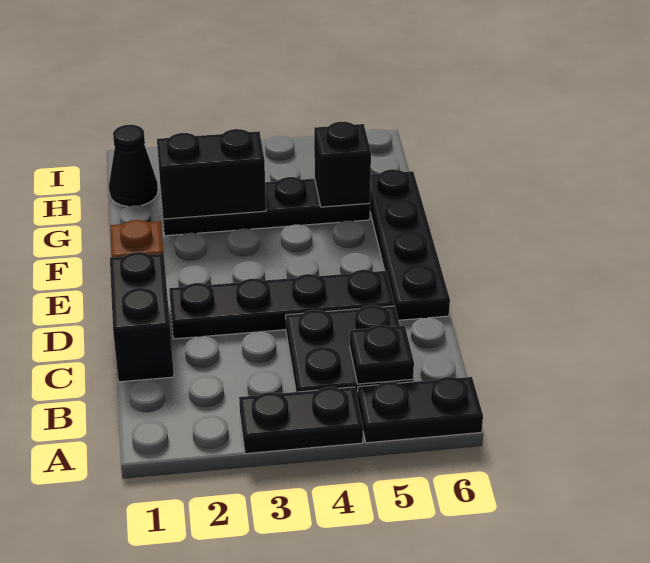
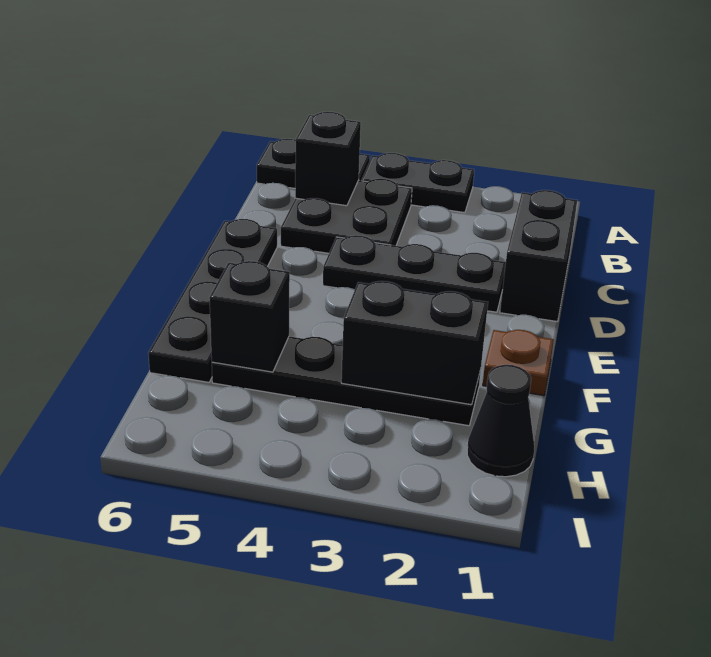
black plate B5 level 2 -> black brick B5 level 2
black plate D2:D5 level 1 -> black plate D2:D4 level 1

